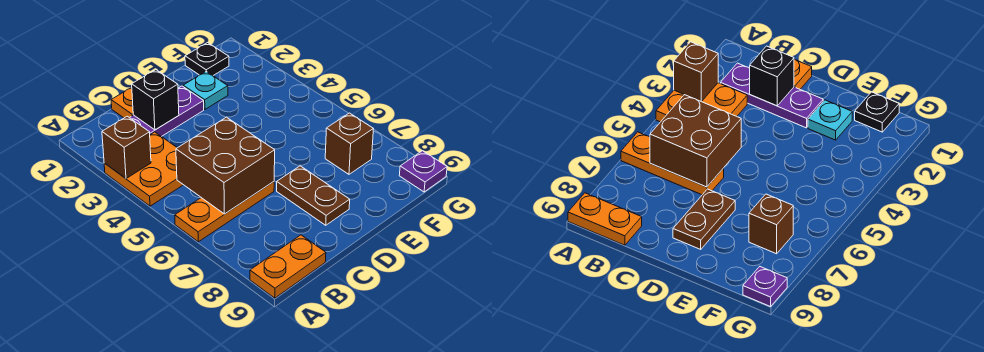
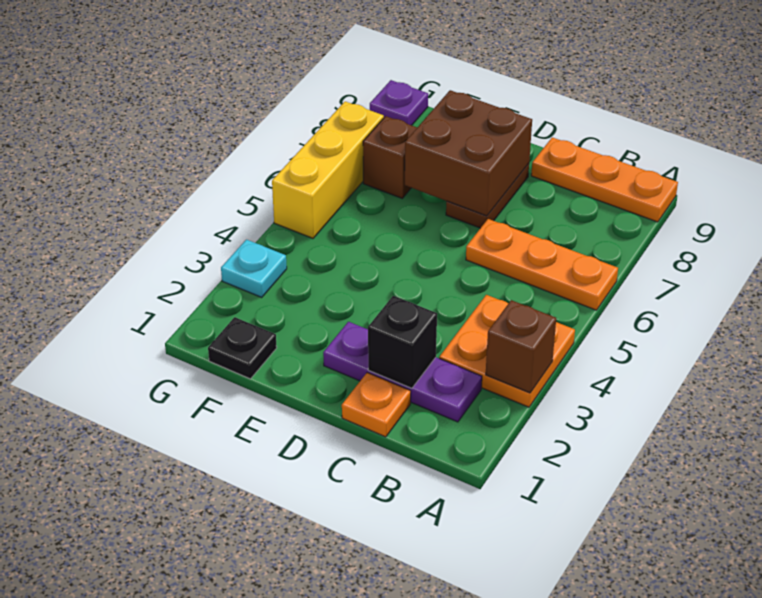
orange plate A9:B9 level 1 -> orange plate A9:C9 level 1
brown brick B5:C6 level 2 -> brown brick D7:E8 level 2
cyan plate E2 level 1 -> cyan plate G3 level 1
none -> yellow brick G5:G7 level 1

